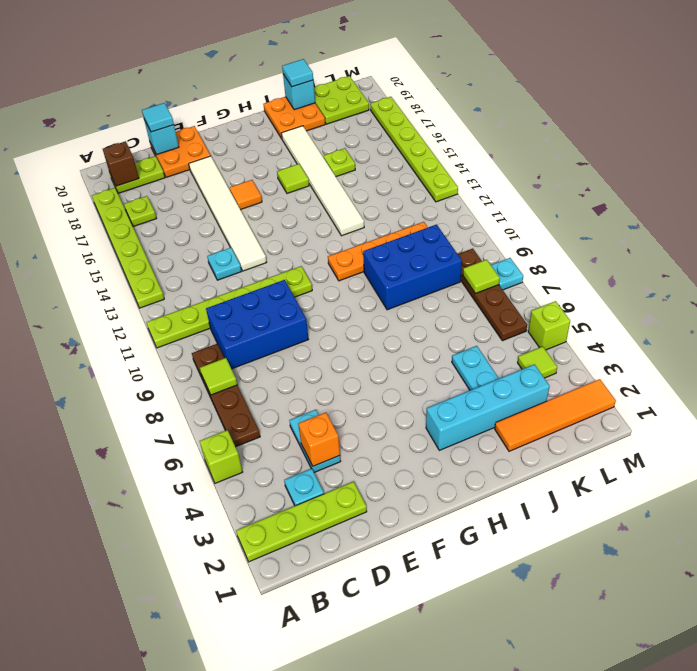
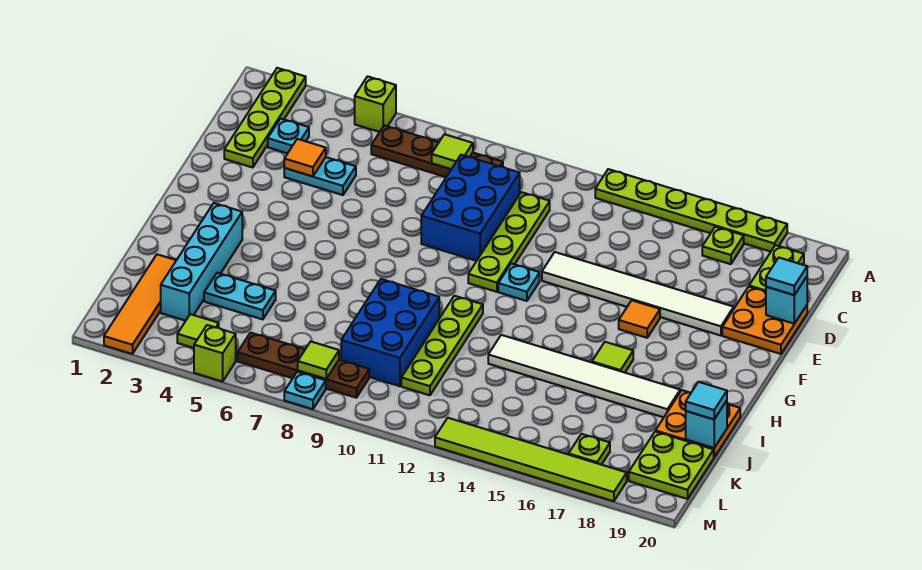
lime plate A11:F11 level 1 -> lime plate C11:F11 level 1
brown brick B19 level 2 -> none
orange brick D4 level 2 -> orange tile D4 level 2
cyan plate D13 level 1 -> cyan plate F12 level 1
orange plate H11:K11 level 1 -> lime plate H11:K11 level 1
lime plate J16 level 1 -> lime plate L17 level 1
lime plate M13:M18 level 1 -> lime tile M13:M18 level 1

